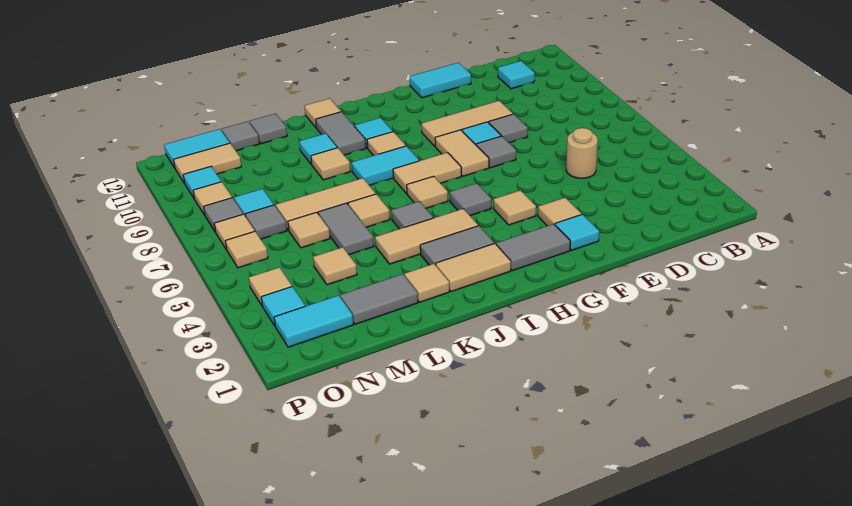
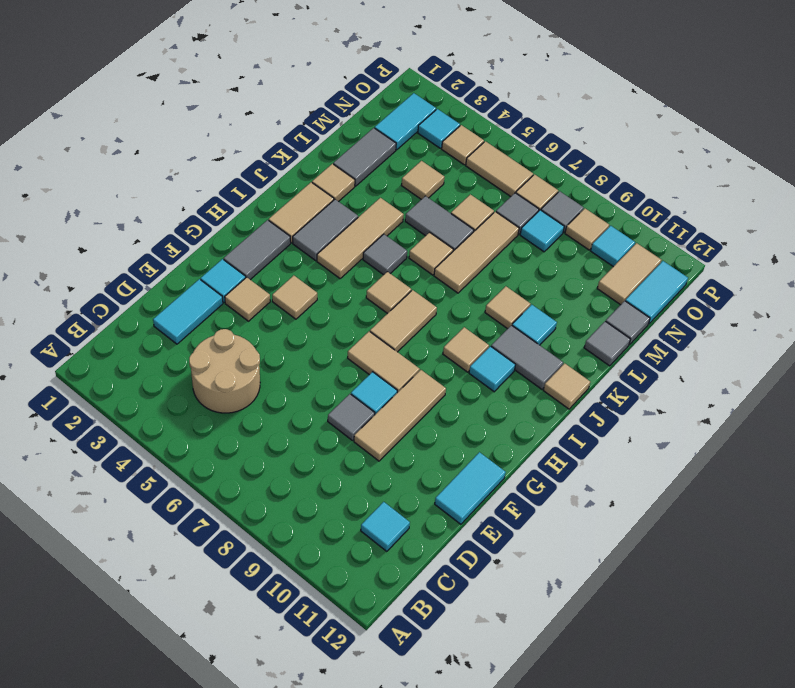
tan round brick D5 level 1 -> tan round brick C4:D5 level 1
grey tile F7 level 1 -> none
grey tile H5 level 1 -> none
cyan tile I8:J8 level 1 -> cyan tile D2:E2 level 1
tan tile O6 level 1 -> tan tile O5:O6 level 1

